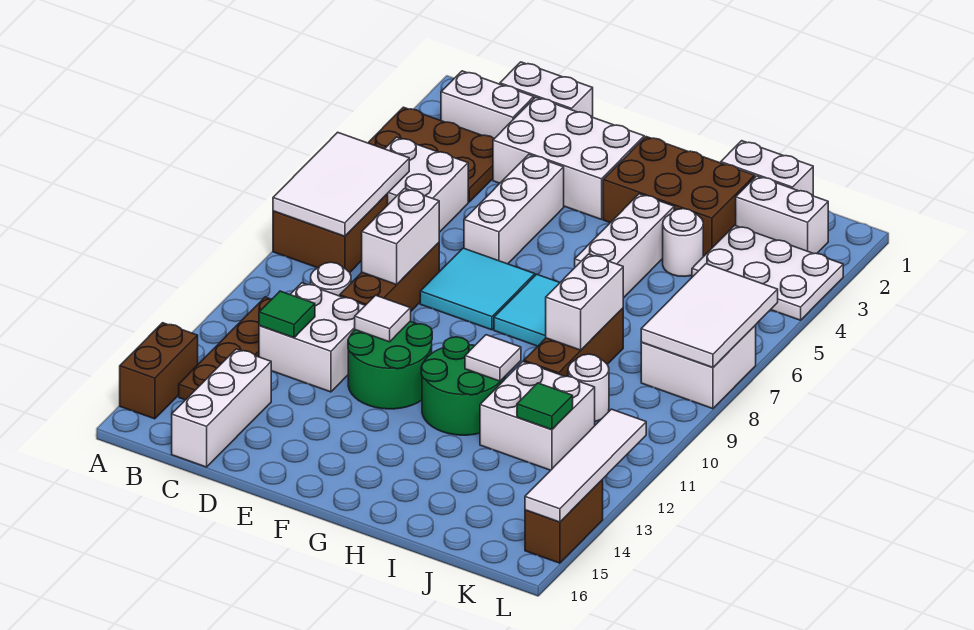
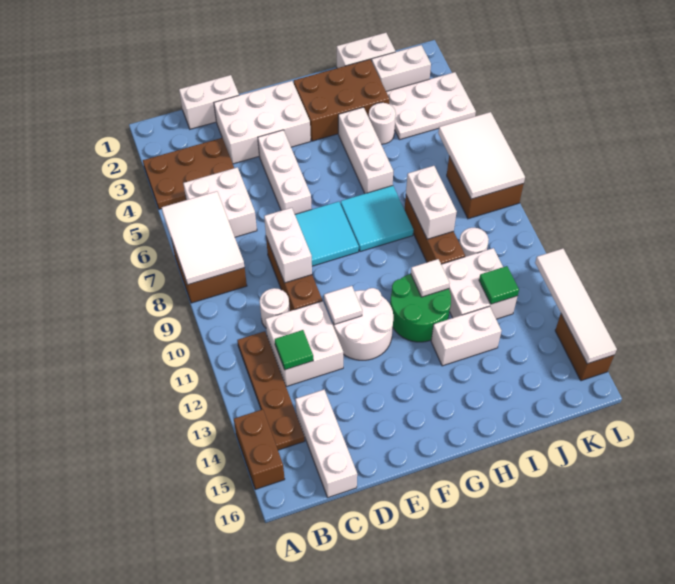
white brick B2:C2 level 1 -> white brick H13:I13 level 1
green round brick E11:F12 level 1 -> white round brick E11:F12 level 1
white brick K7:L8 level 1 -> brown brick K7:L8 level 1

